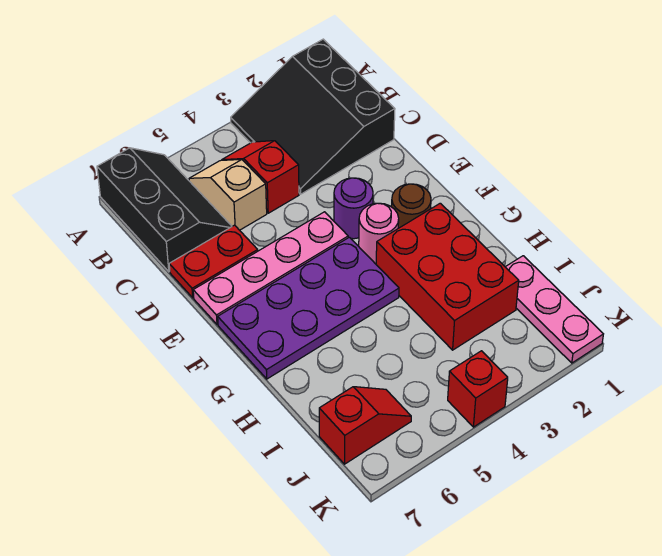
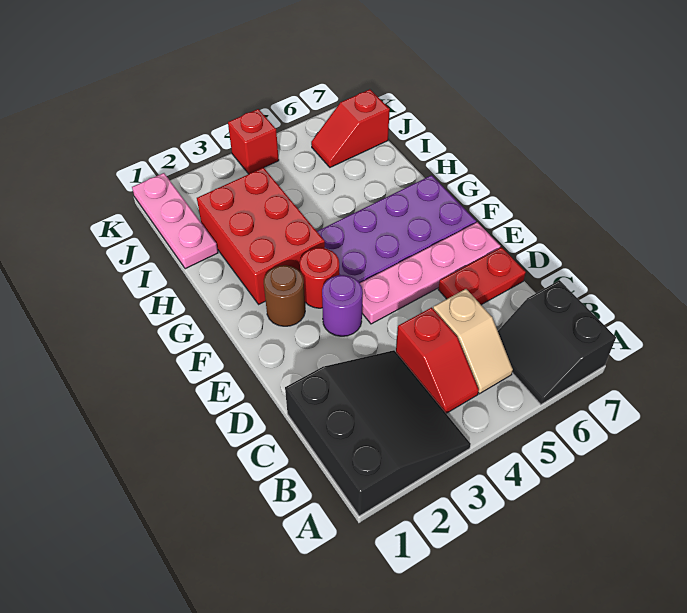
black slope A6:C7 level 1 top 7 -> black slope A6:B7 level 1 top 7
pink round brick F3 level 1 -> red round brick F3 level 1

